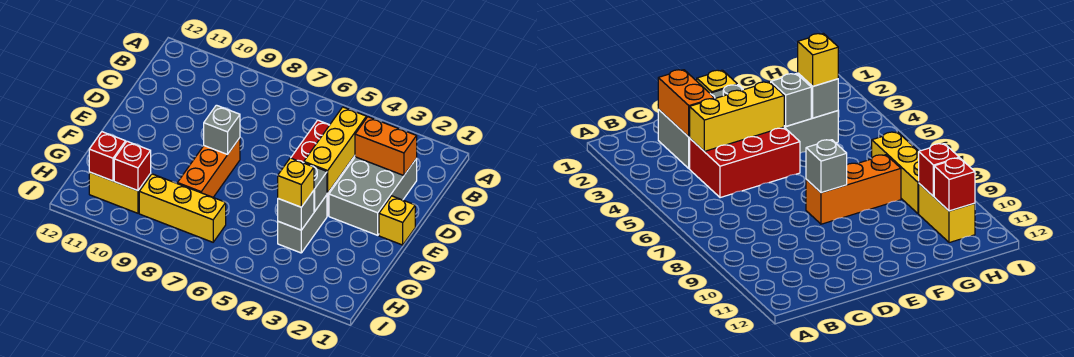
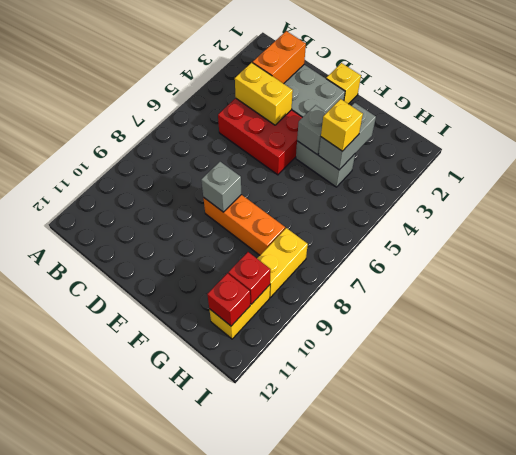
yellow brick C4:E4 level 2 -> yellow brick C4:D4 level 2
grey brick G4 level 2 -> grey brick G3:G4 level 2
yellow brick H7:H9 level 1 -> yellow brick H8:H9 level 1

